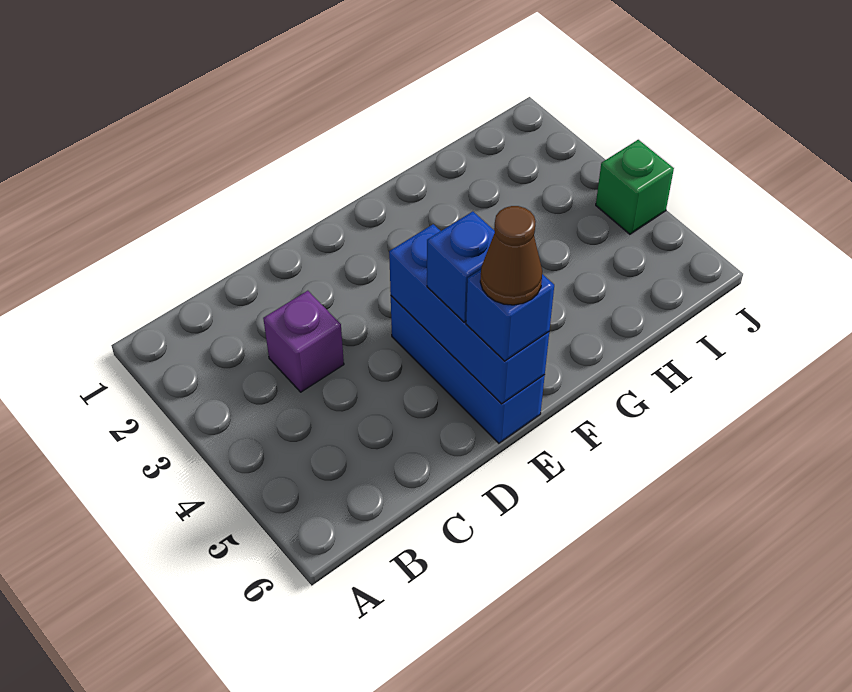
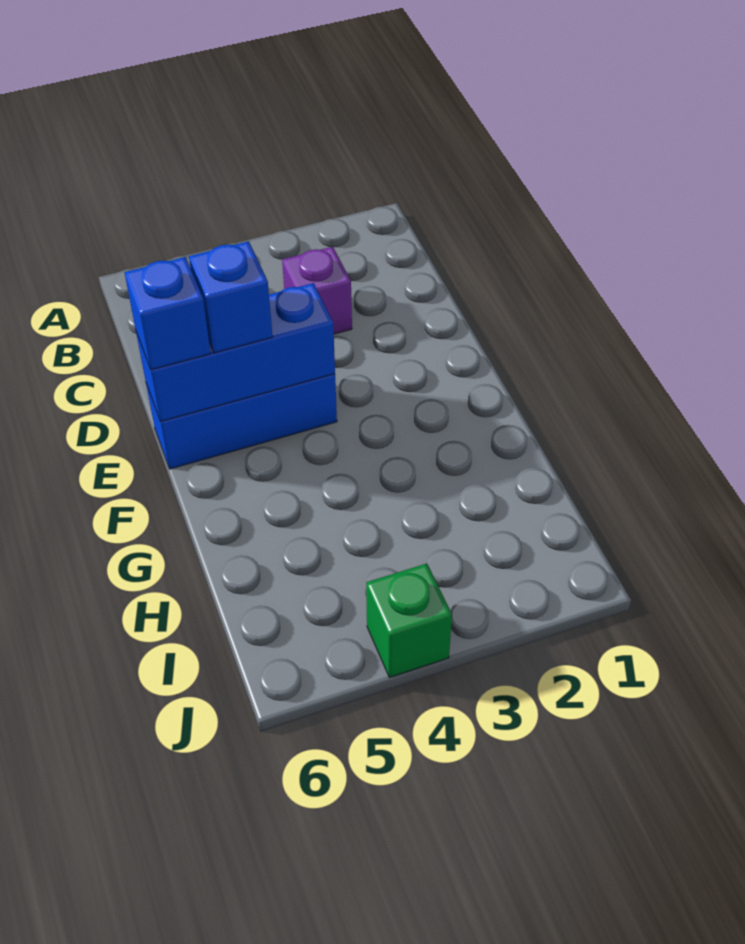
brown cone E6 level 4 -> none

